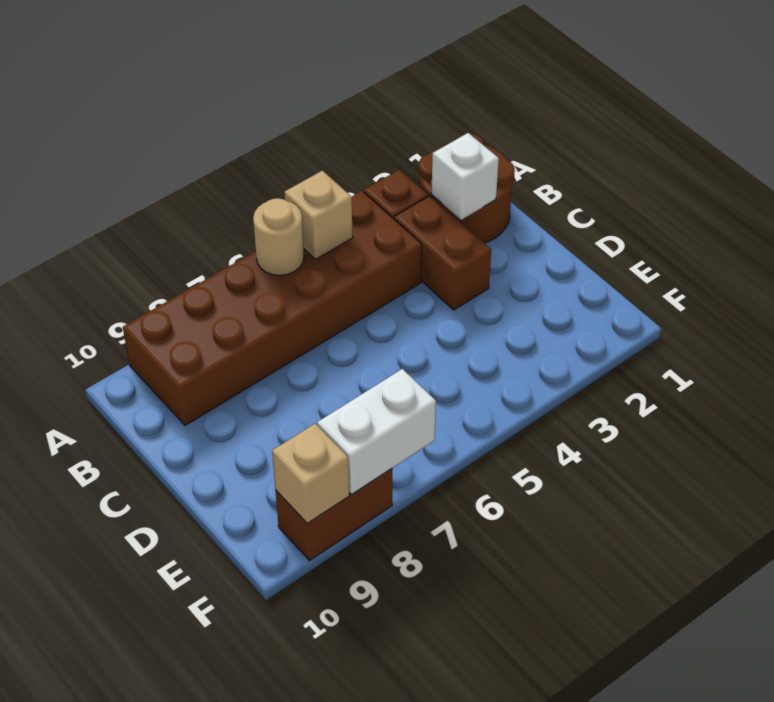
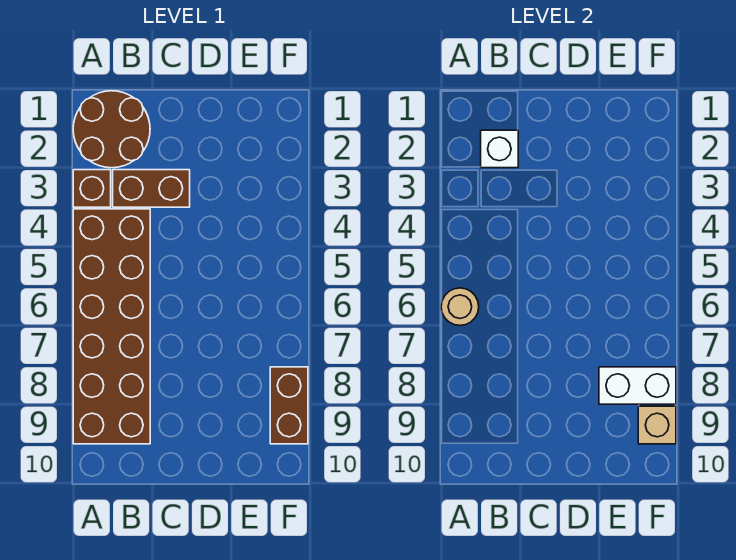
tan brick A5 level 2 -> none
white brick F7:F8 level 2 -> white brick E8:F8 level 2

